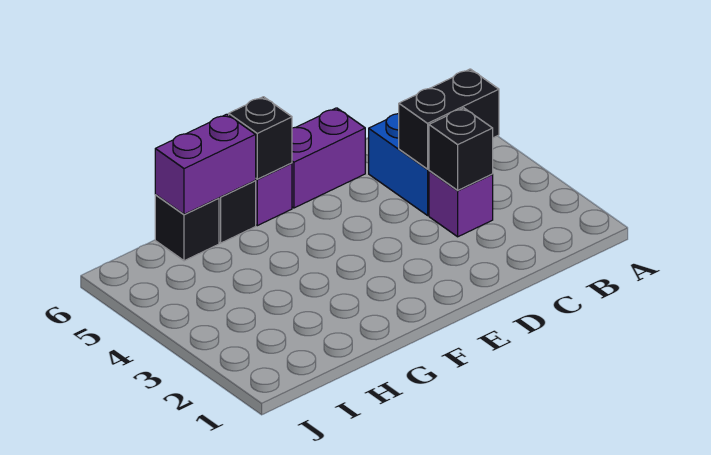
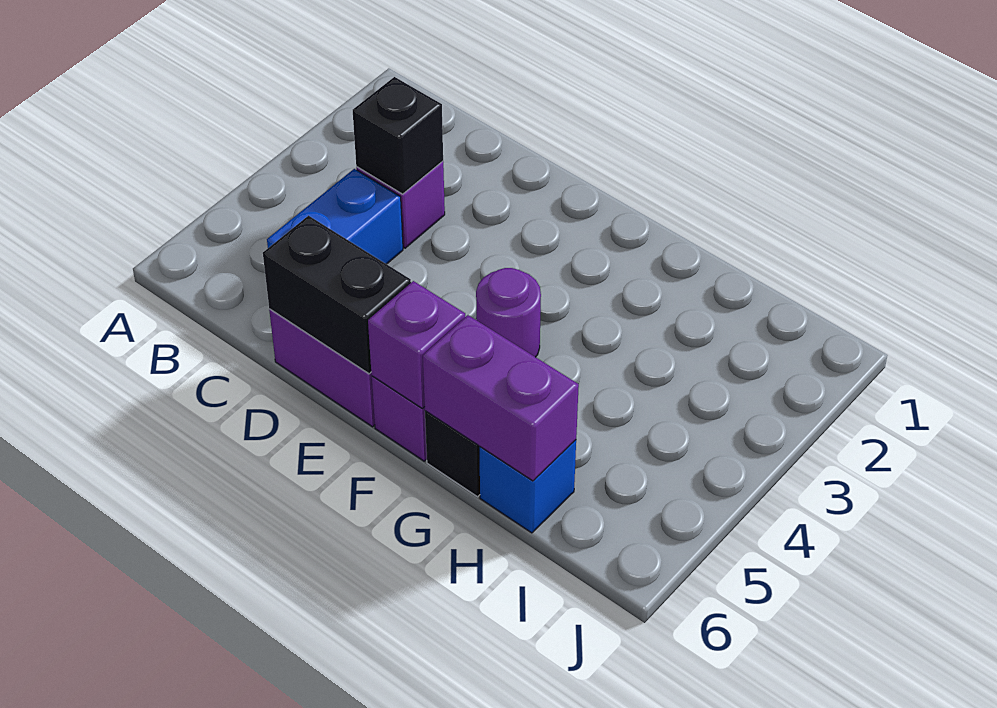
black brick B4:C4 level 2 -> black brick D6:E6 level 2
none -> purple round brick F4 level 1
black brick F6 level 2 -> purple brick F6 level 2
black brick H6 level 1 -> blue brick H6 level 1

